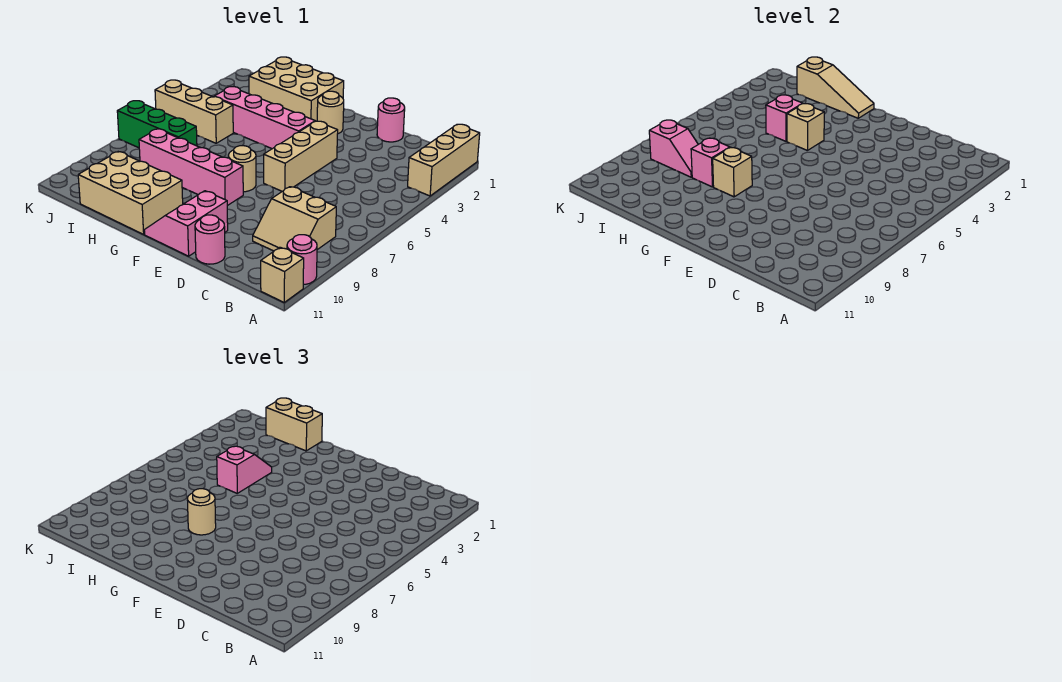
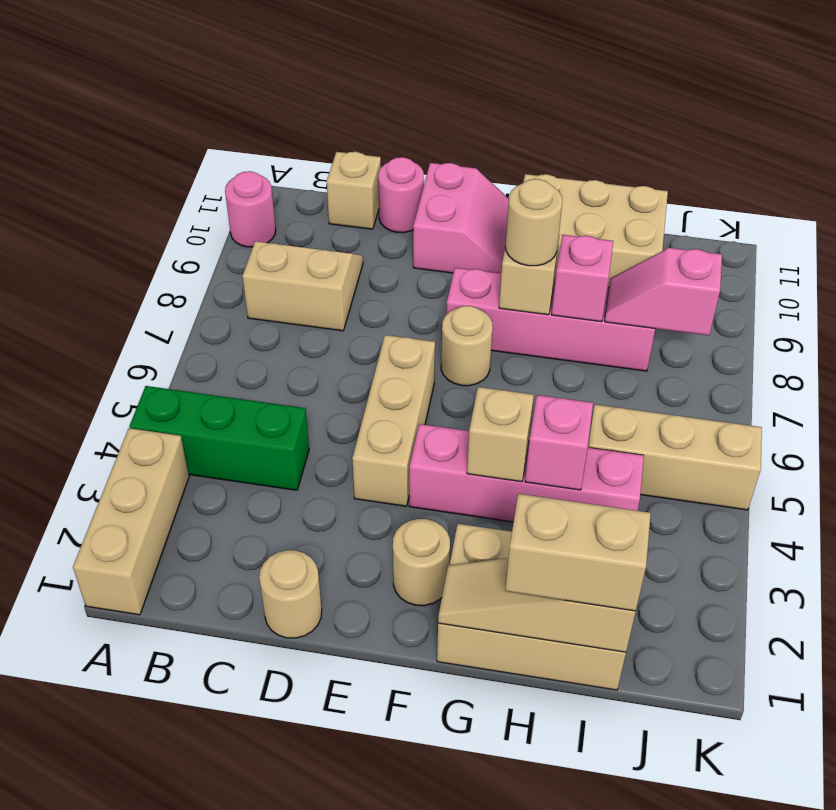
tan brick A11 level 1 -> tan brick C11 level 1
pink round brick D1 level 1 -> tan round brick D1 level 1
pink slope H4:H5 level 3 top 5 -> none
green brick I7:K7 level 1 -> green brick A4:C4 level 1

